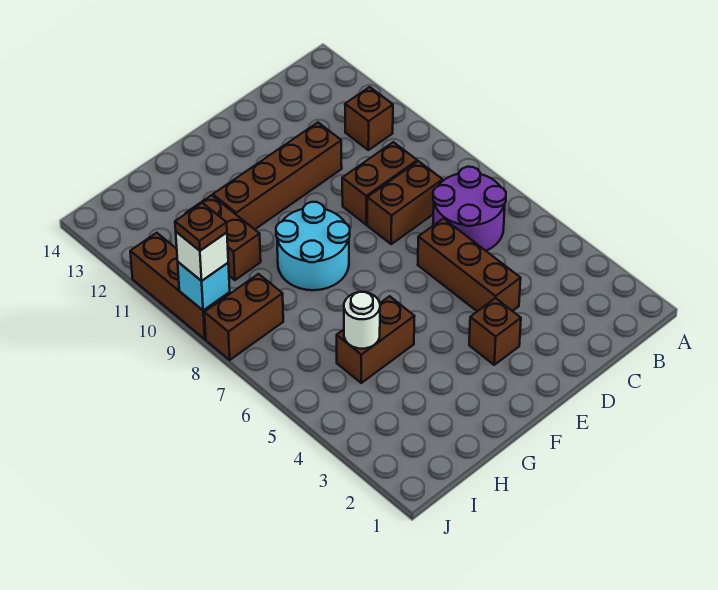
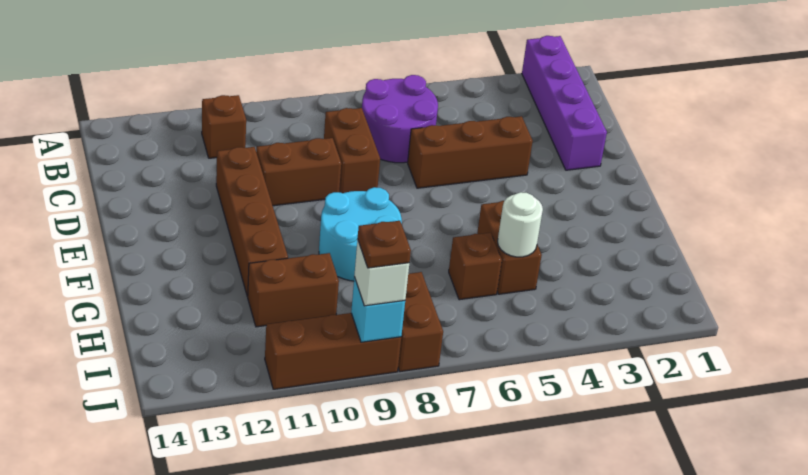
none -> purple brick A2:D2 level 1
brown brick C9:D9 level 1 -> brown brick D9:D10 level 1
brown brick E3 level 1 -> brown brick H6 level 1

